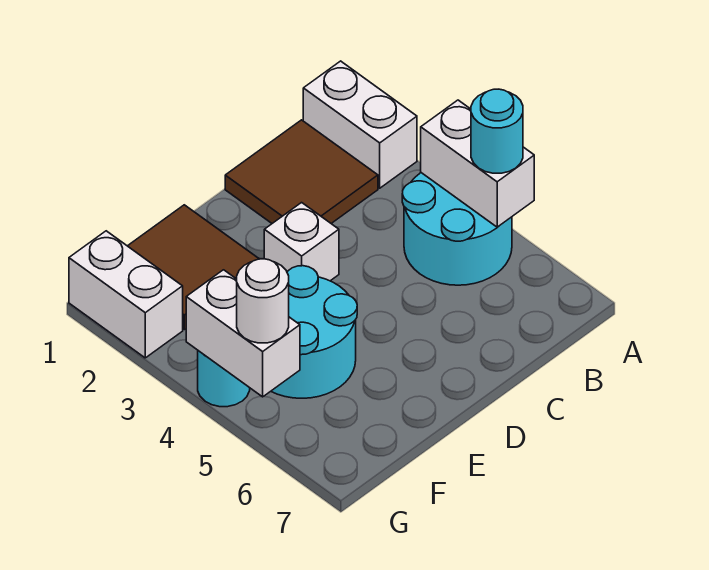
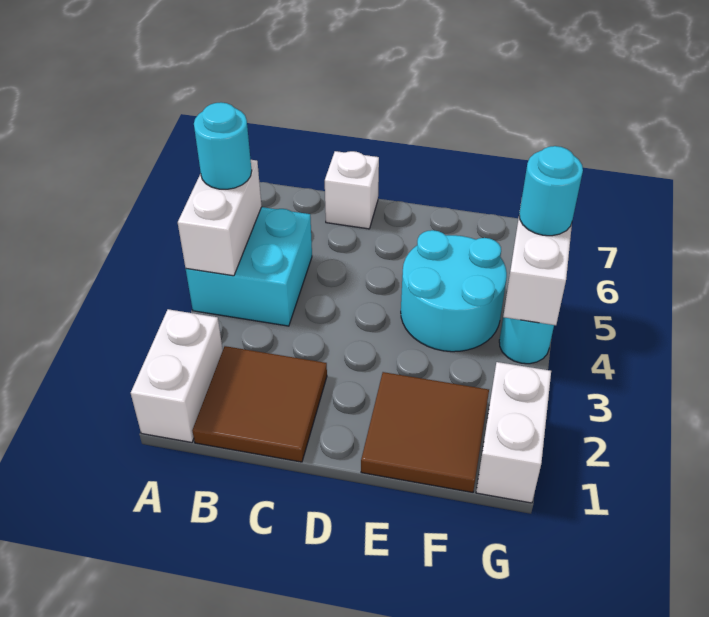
cyan round brick A4:B5 level 1 -> cyan brick A4:B5 level 1
white brick D3 level 1 -> white brick C7 level 1
white round brick G5 level 3 -> cyan round brick G5 level 3

